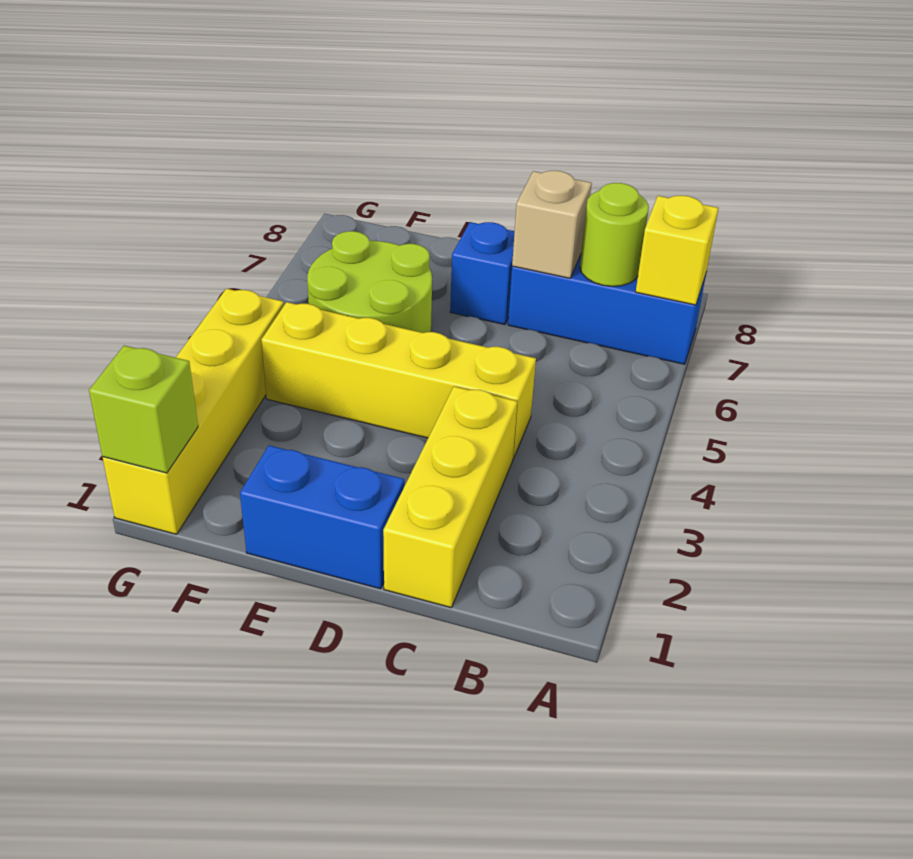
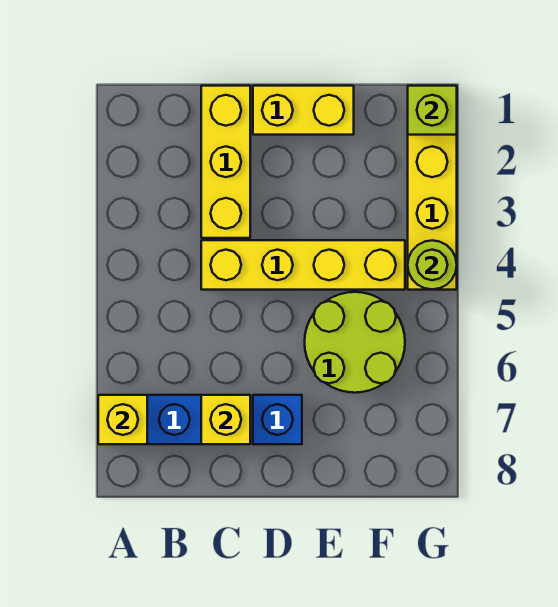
lime round brick B7 level 2 -> lime round brick G4 level 2
tan brick C7 level 2 -> yellow brick C7 level 2
blue brick D1:E1 level 1 -> yellow brick D1:E1 level 1

